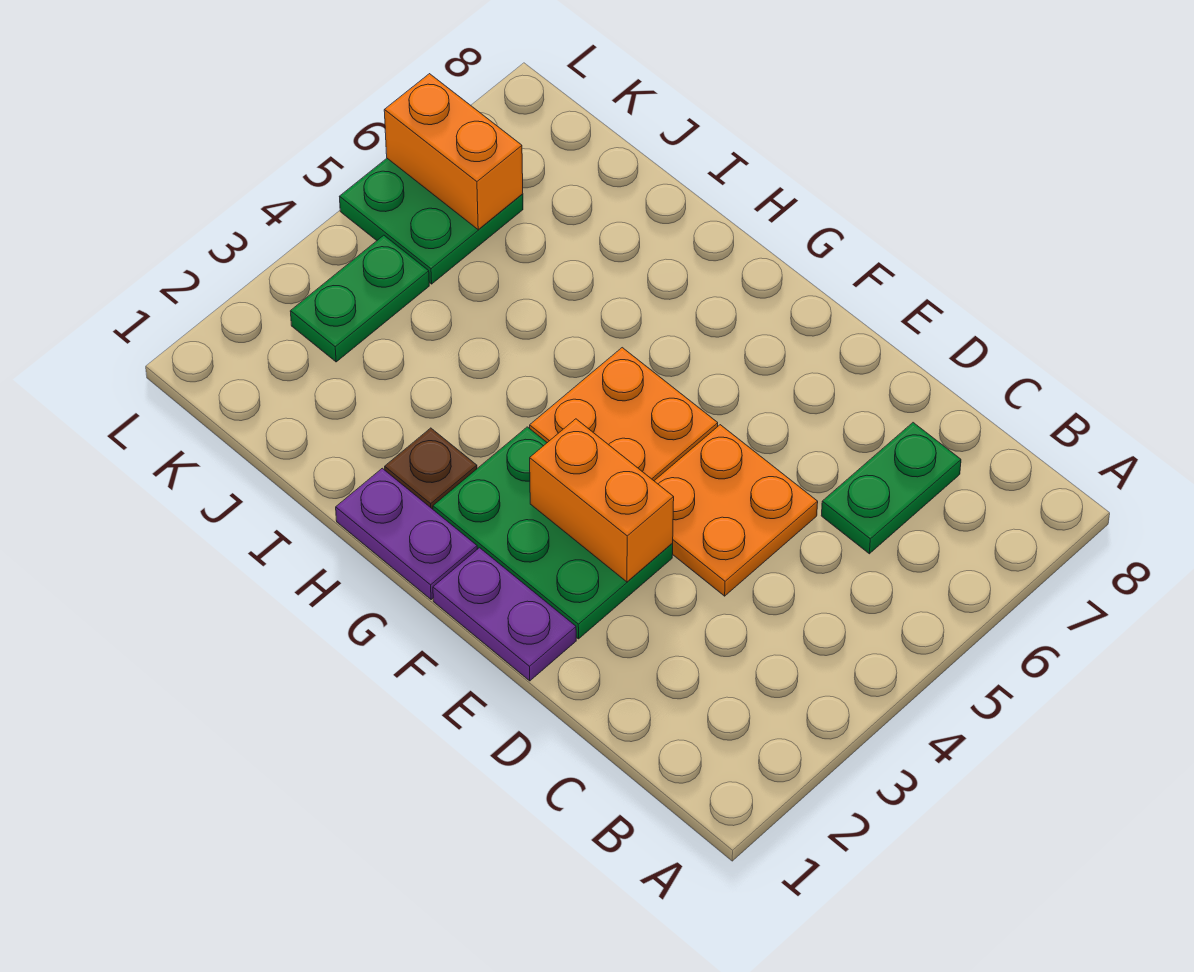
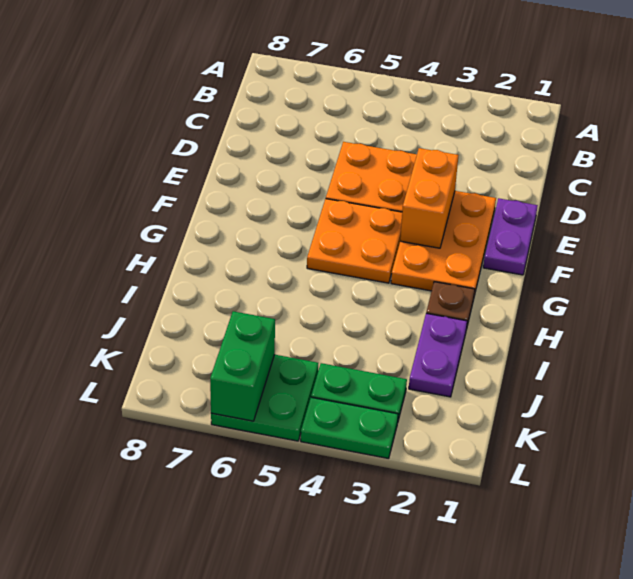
green plate C6:C7 level 1 -> green plate L3:L4 level 1
green plate E2:G3 level 1 -> orange plate E2:G3 level 1
purple plate G1:H1 level 1 -> purple plate I2:J2 level 1
orange brick K6:L6 level 2 -> green brick K6:L6 level 2

